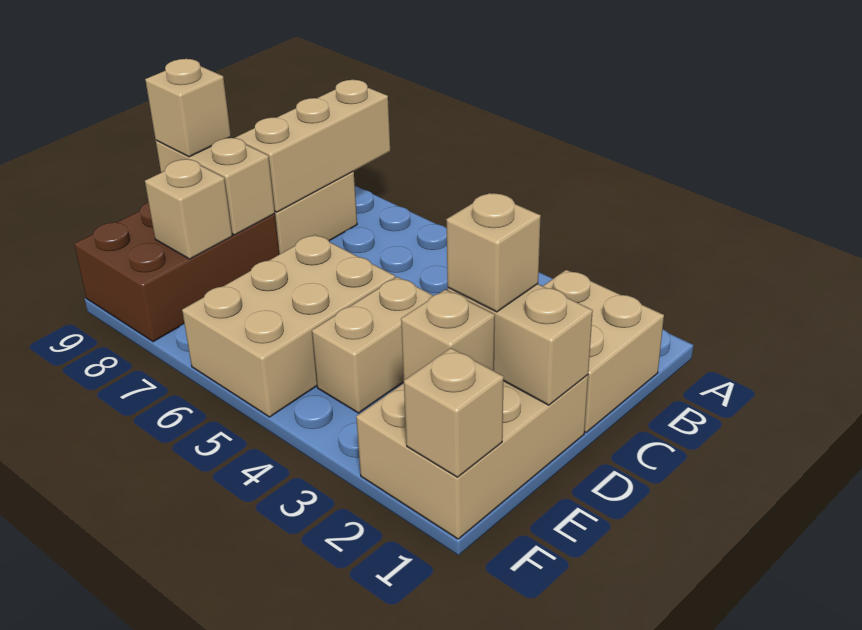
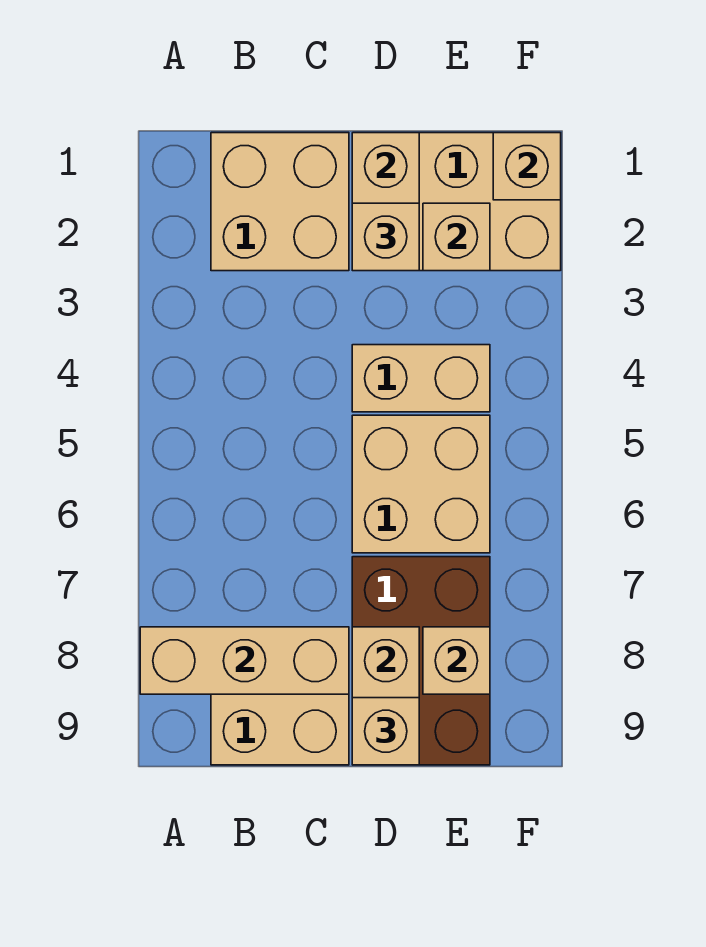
tan brick D5:F6 level 1 -> tan brick D5:E6 level 1
brown brick D8:F9 level 1 -> brown brick D7:E9 level 1

